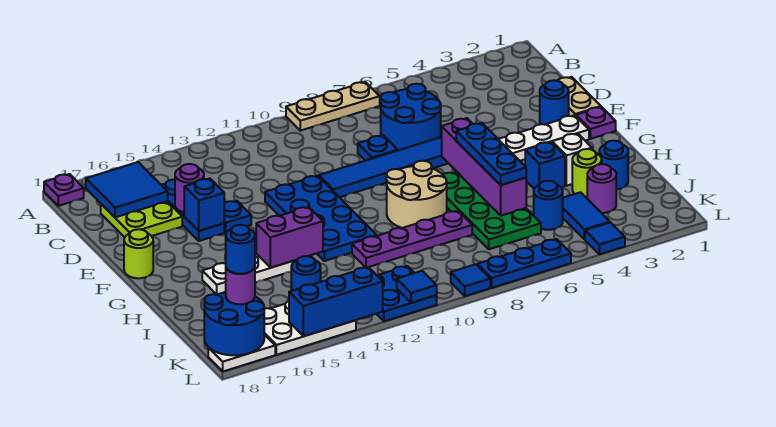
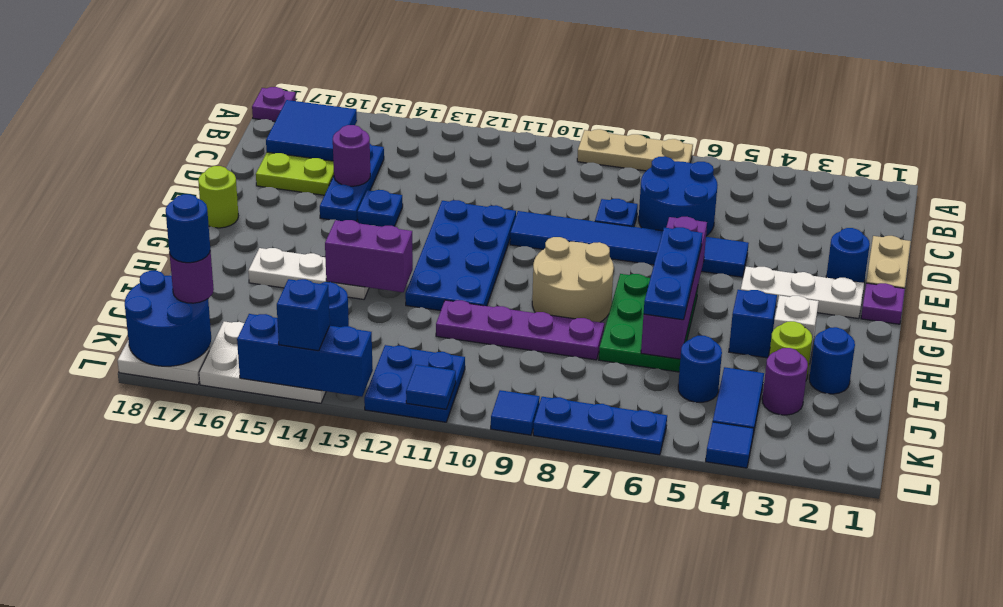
blue brick E15 level 2 -> blue brick L14 level 3
green plate G6:J7 level 1 -> green plate G6:I7 level 1

